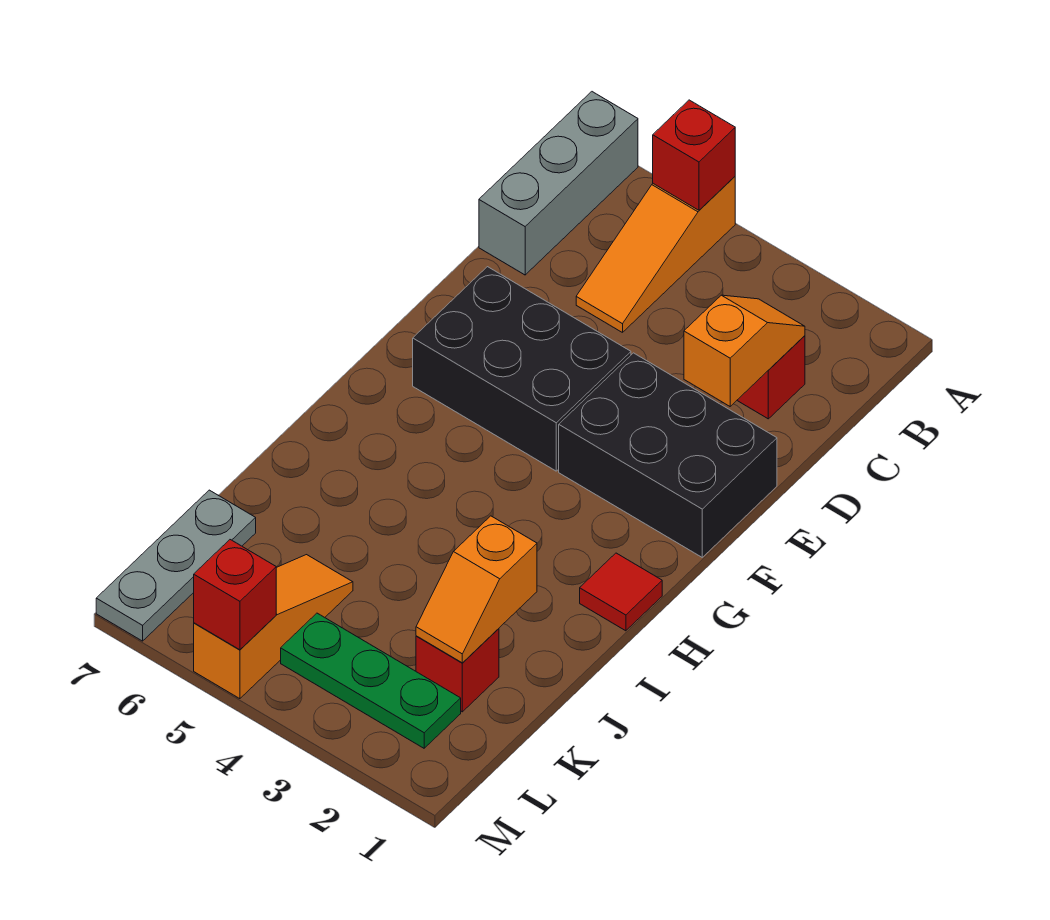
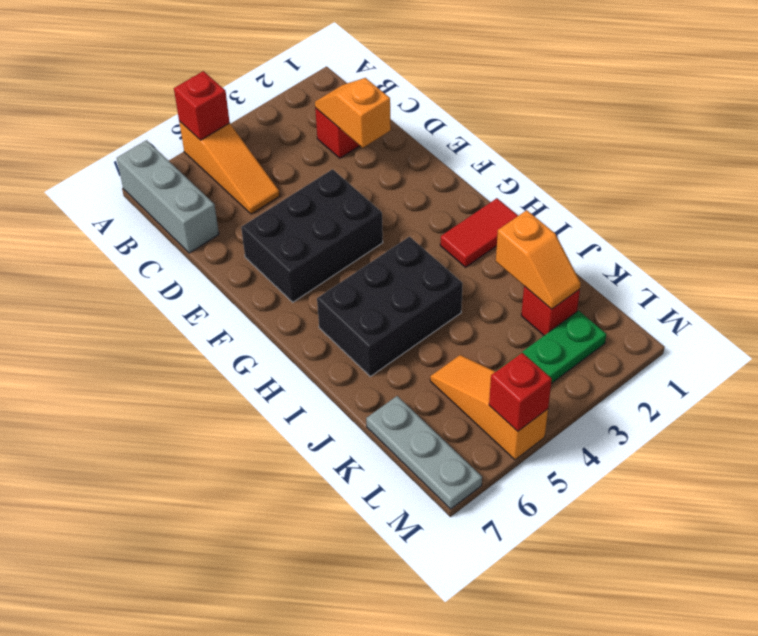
black brick E1:F3 level 1 -> black brick H4:I6 level 1
red tile H1 level 1 -> red tile H1:H2 level 1

